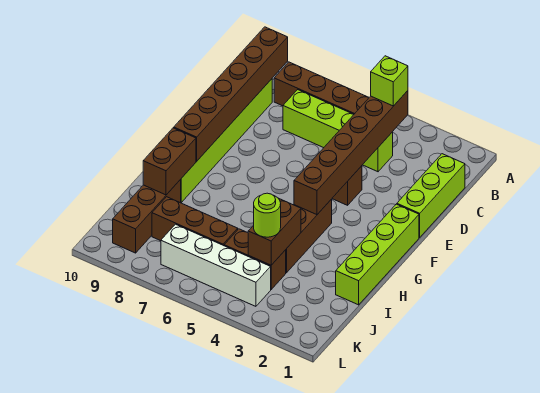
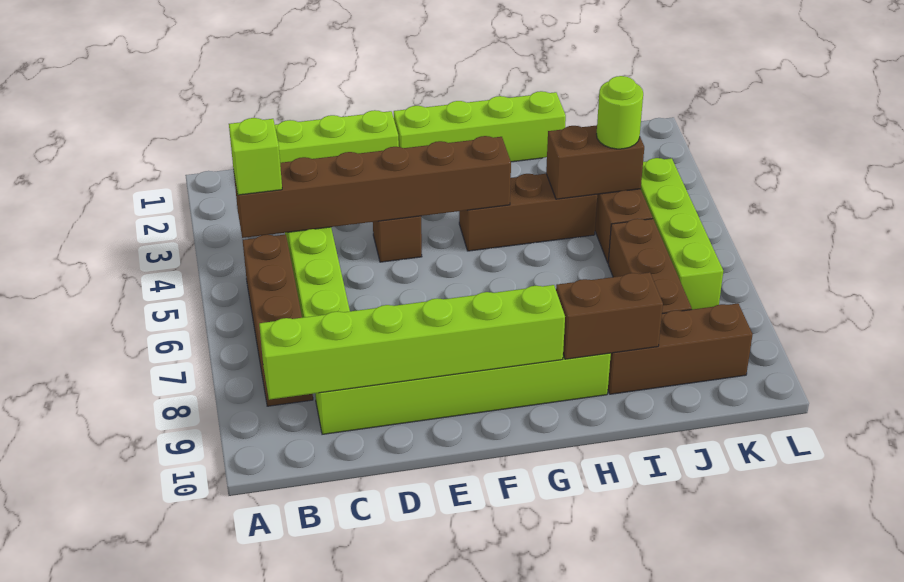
brown brick B9:G9 level 2 -> lime brick B9:G9 level 2
white brick K4:K7 level 1 -> lime brick K4:K7 level 1

